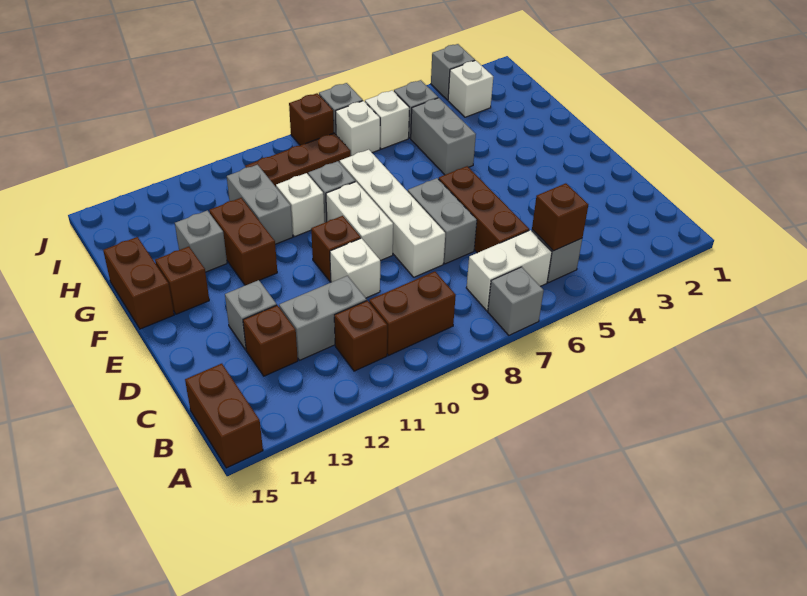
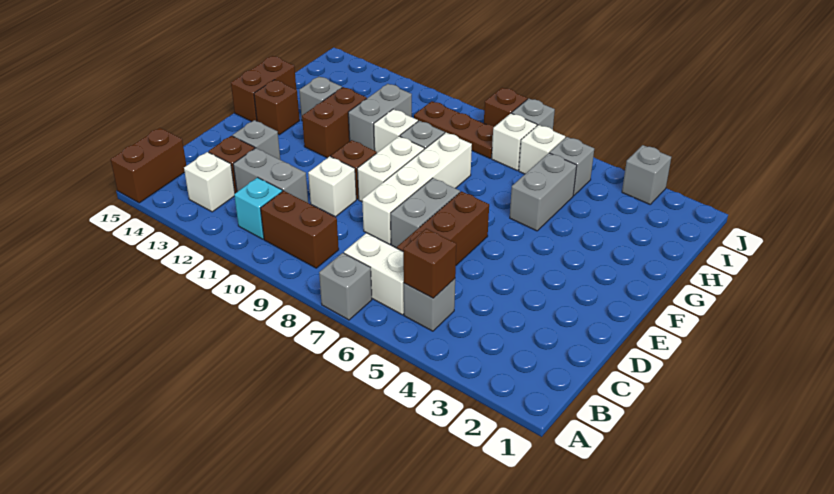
brown brick B11 level 1 -> cyan brick B11 level 1
white brick I3 level 1 -> white brick B13 level 1

